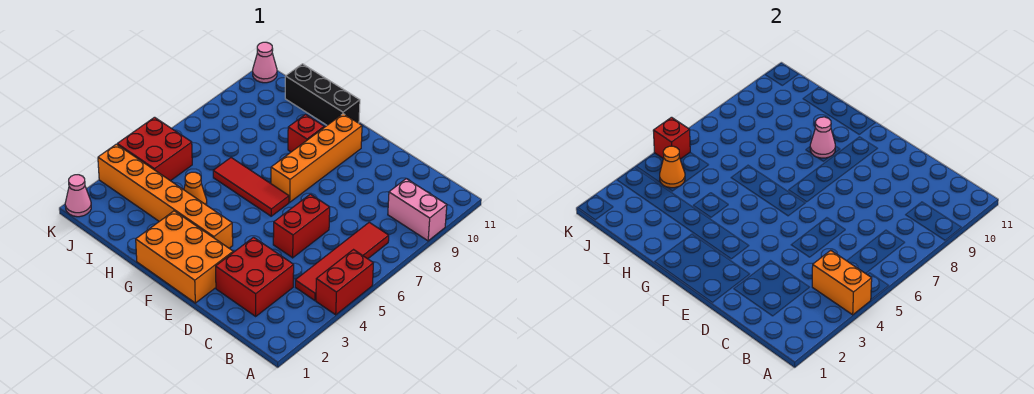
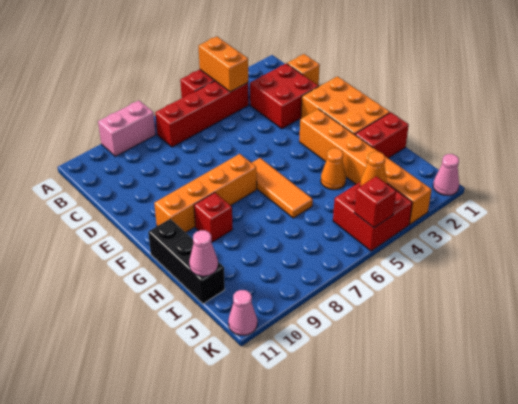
pink brick A9:B9 level 1 -> pink brick A8:A9 level 1
red tile B4:B7 level 1 -> red brick B4:B7 level 1
none -> orange brick C1 level 1
red brick D5:D6 level 1 -> red brick H1:H2 level 1
red tile F6:H6 level 1 -> orange tile F6:H6 level 1
pink cone G9 level 2 -> pink cone I11 level 2

